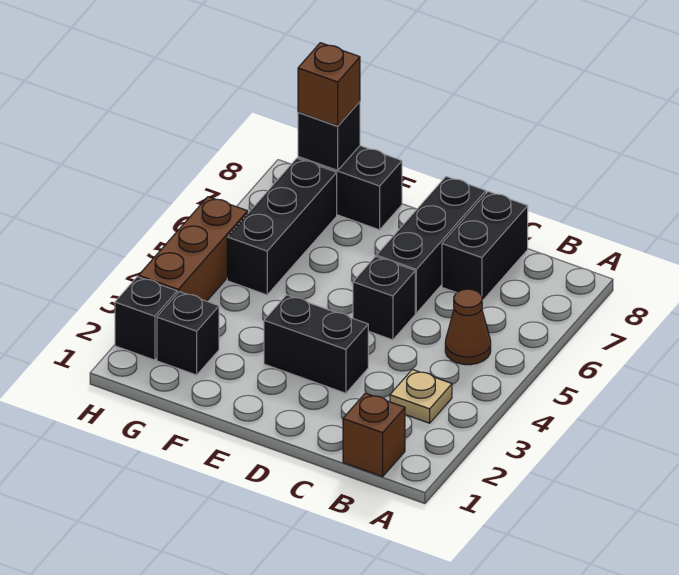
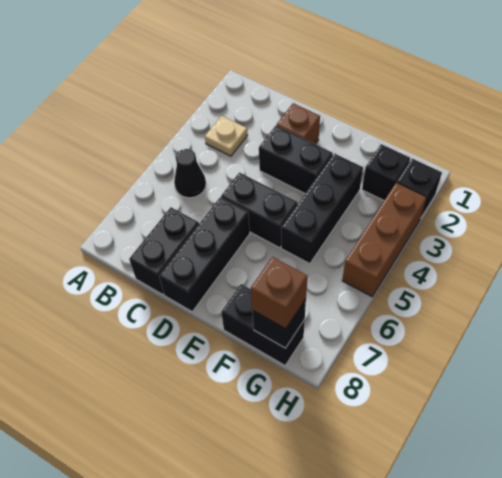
brown brick B1 level 1 -> brown brick D2 level 1
brown cone B5 level 1 -> black cone B5 level 1
black brick D5 level 1 -> black brick D5:E5 level 1
black brick G5:G7 level 1 -> black brick F3:F5 level 1

